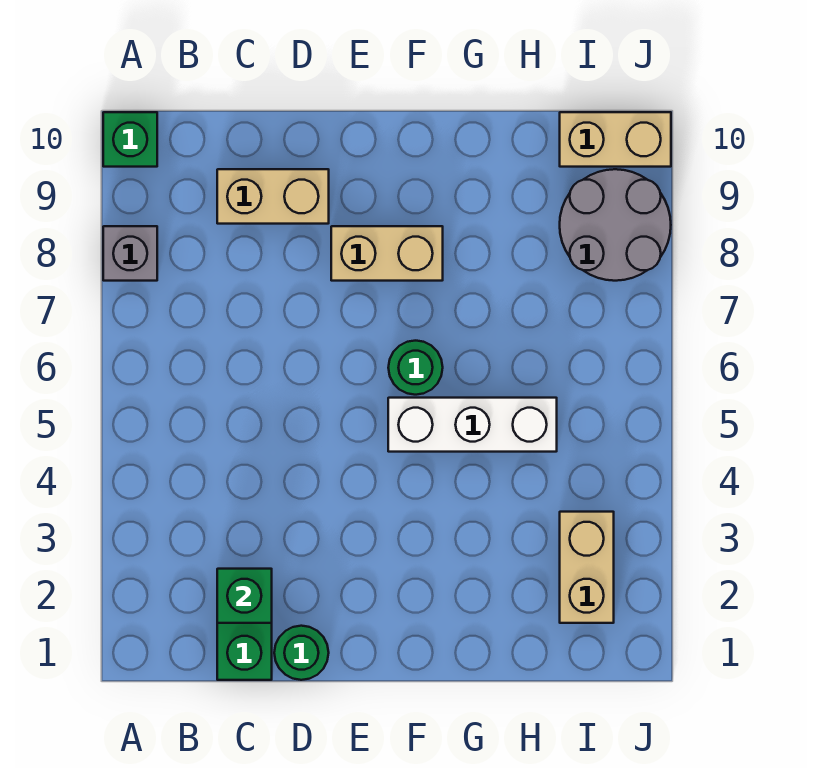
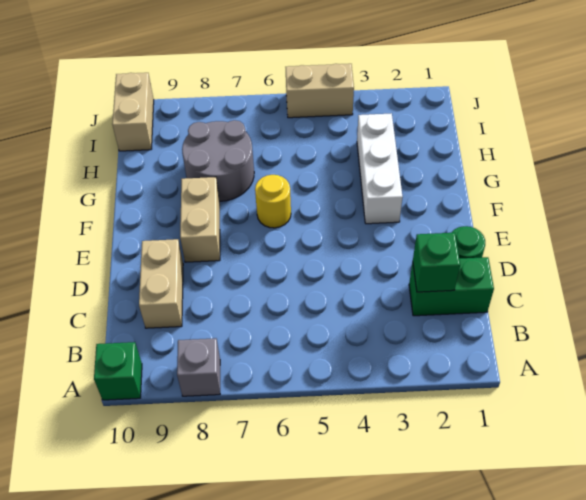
white brick F5:H5 level 1 -> white brick F3:H3 level 1
green round brick F6 level 1 -> yellow round brick F6 level 1
tan brick I2:I3 level 1 -> tan brick J4:J5 level 1
grey round brick I8:J9 level 1 -> grey round brick G7:H8 level 1

